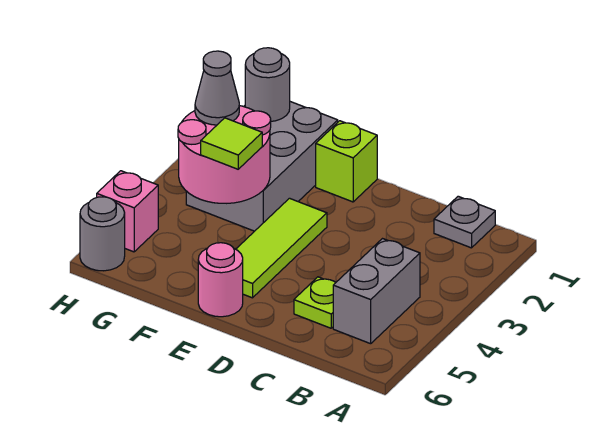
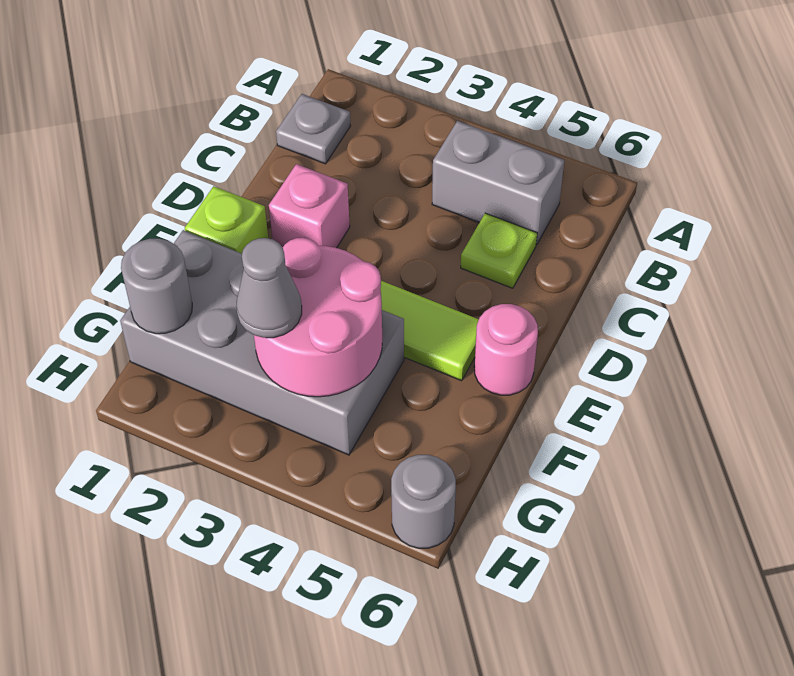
grey brick F1:G3 level 1 -> grey brick F1:G4 level 1
lime tile F4 level 3 -> none
pink brick H5 level 1 -> pink brick D2 level 1

